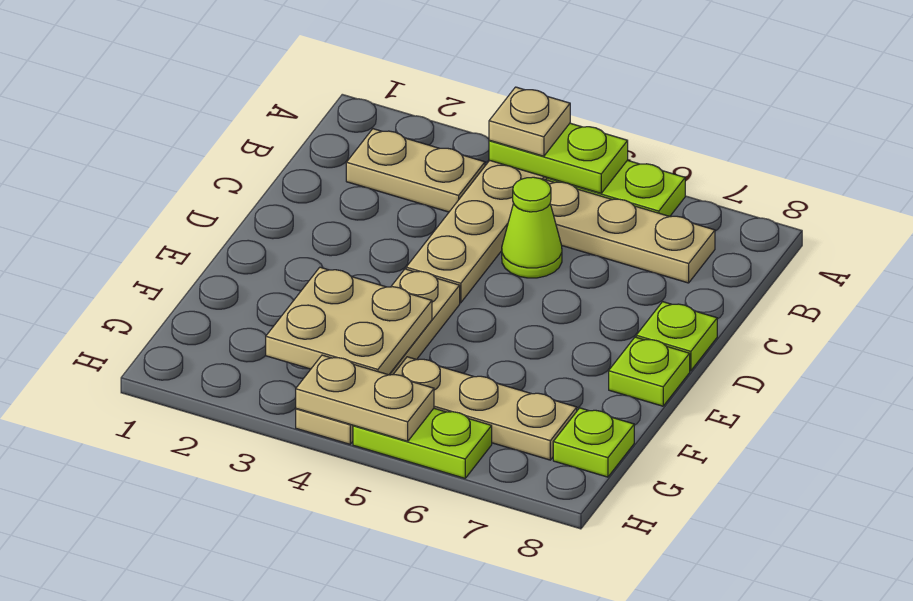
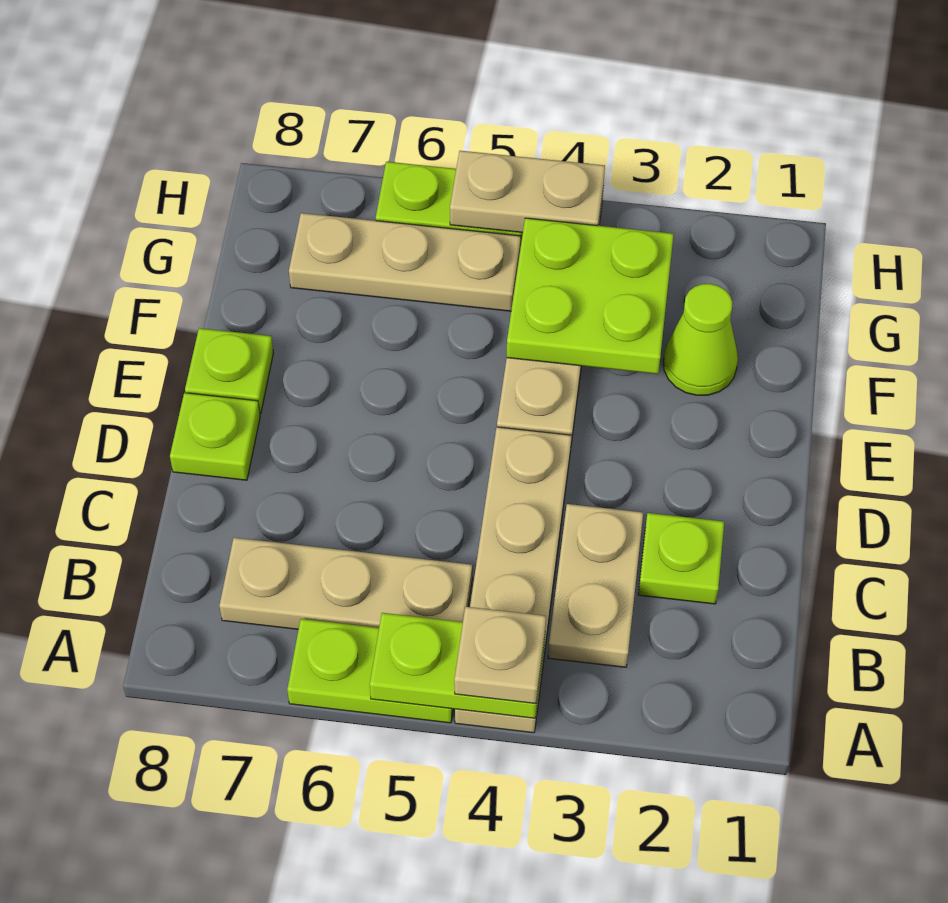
tan plate B2:B3 level 1 -> tan plate B3:C3 level 1
lime cone C5 level 1 -> lime cone F2 level 1
tan plate F3:G4 level 2 -> lime plate F3:G4 level 2
lime plate G8 level 1 -> lime plate C2 level 1

